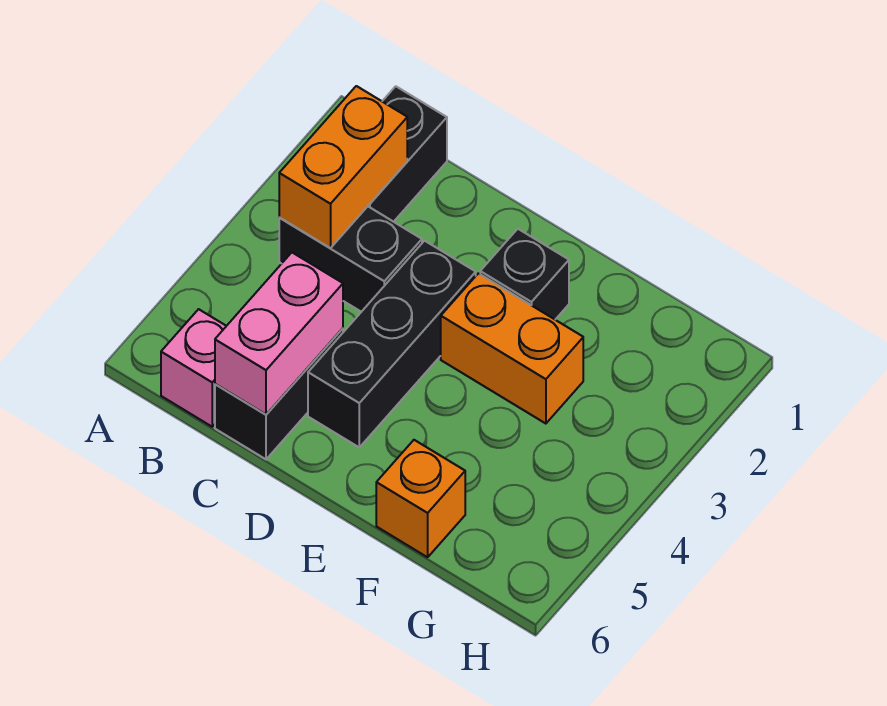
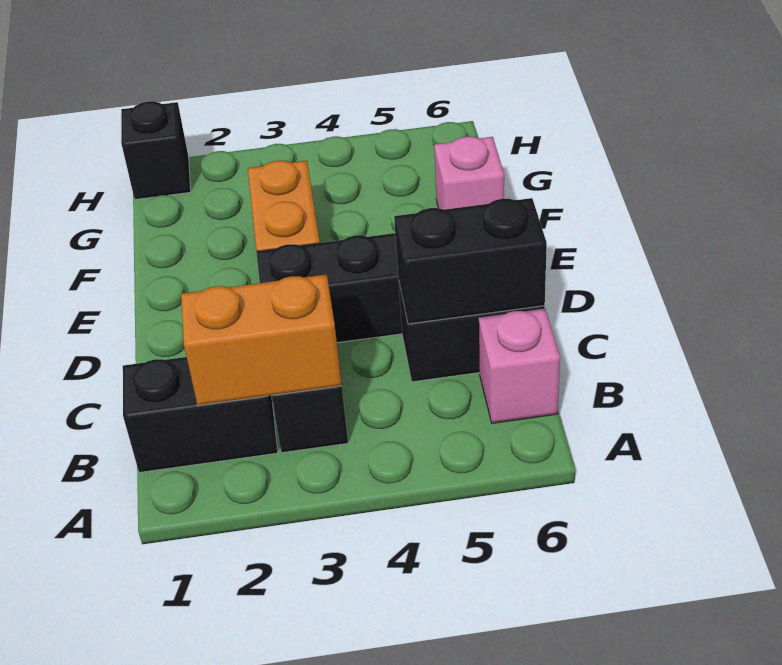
pink brick C5:C6 level 2 -> black brick C5:C6 level 2
black brick E2 level 1 -> black brick H1 level 1
orange brick F6 level 1 -> pink brick F6 level 1

